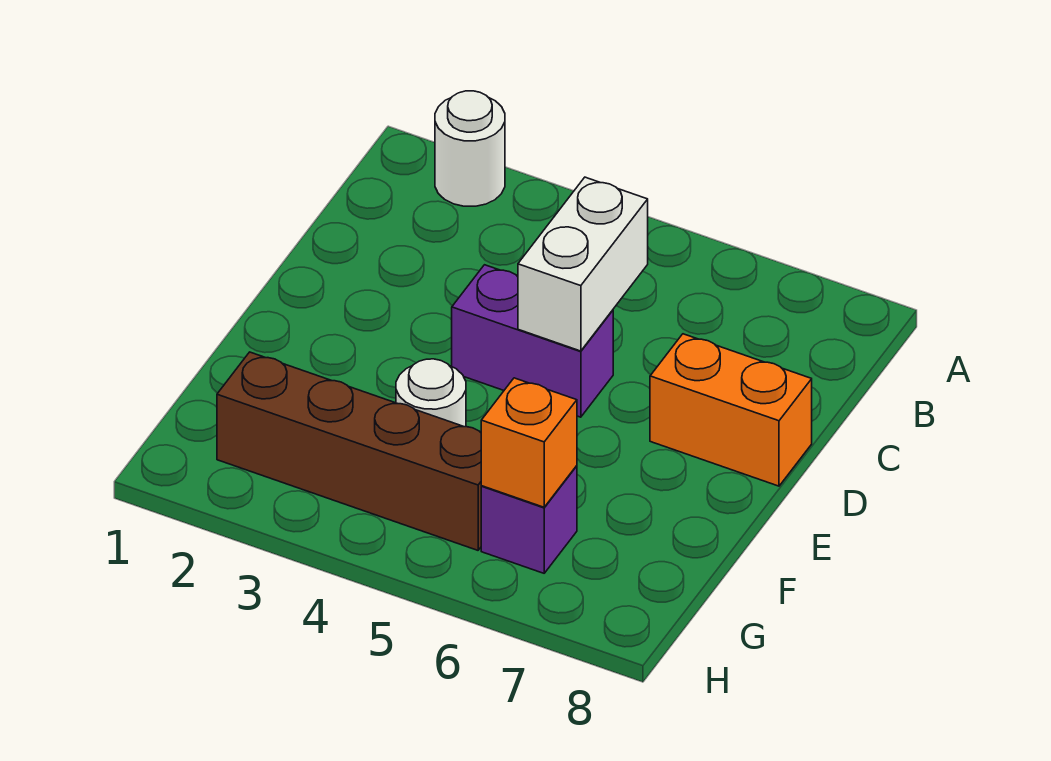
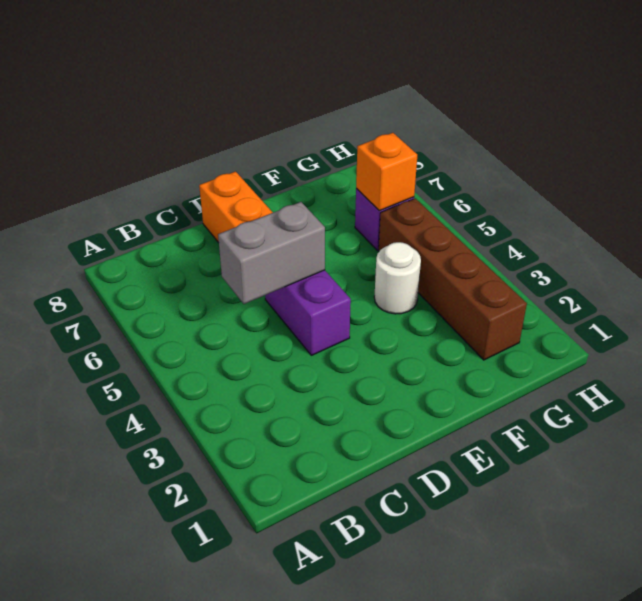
white round brick A2 level 1 -> none
white brick C5:D5 level 2 -> grey brick C5:D5 level 2

